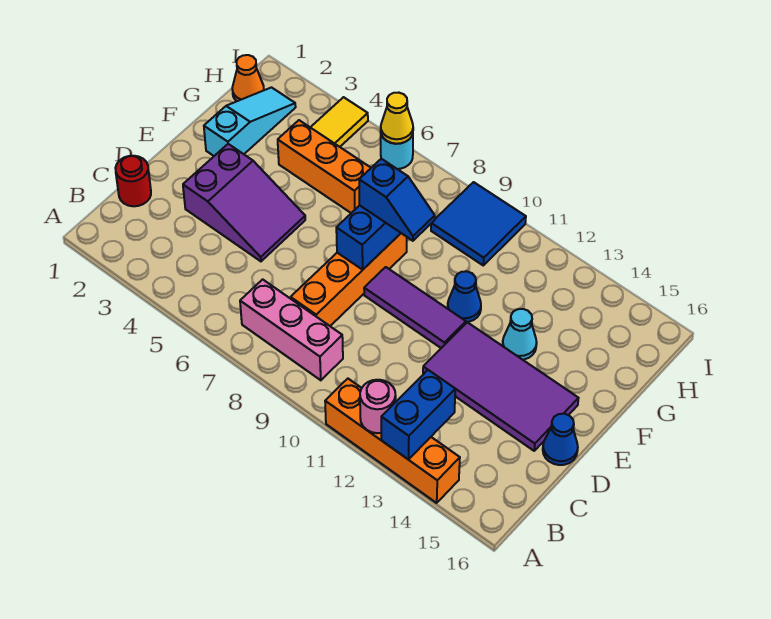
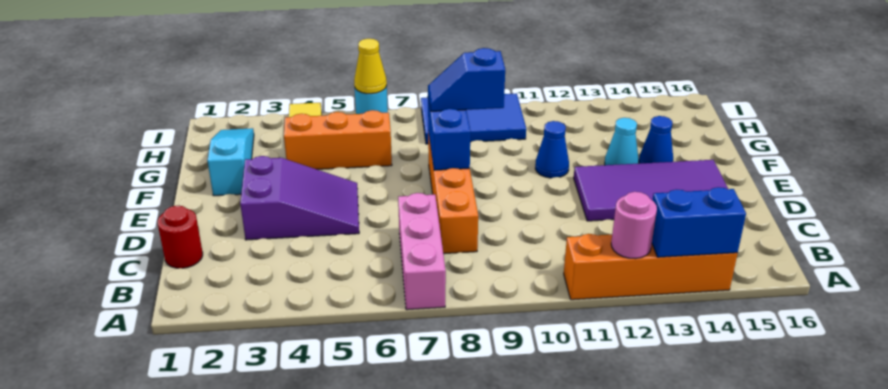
blue brick A13:B13 level 2 -> blue brick A13:A14 level 2
pink brick B7:B9 level 1 -> pink brick A7:C7 level 1
blue cone D16 level 1 -> blue cone F14 level 1
purple tile E9:E11 level 1 -> none
blue slope F8:F9 level 3 top 8 -> blue slope F8:F9 level 3 top 9
orange cone H1 level 1 -> none
blue tile H9:I10 level 1 -> blue tile H8:I10 level 1

